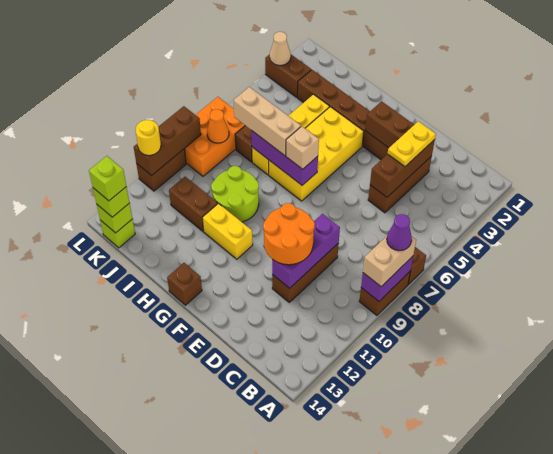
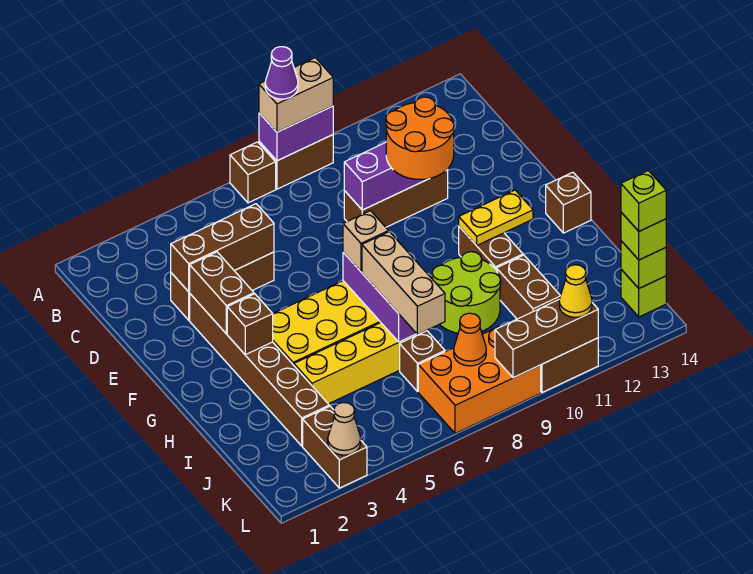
yellow plate D3:D4 level 3 -> yellow plate G11:G12 level 2
none -> brown brick G3 level 2
yellow brick G11:H11 level 1 -> brown brick G11:H11 level 1
yellow round brick L11 level 3 -> yellow cone L11 level 3

